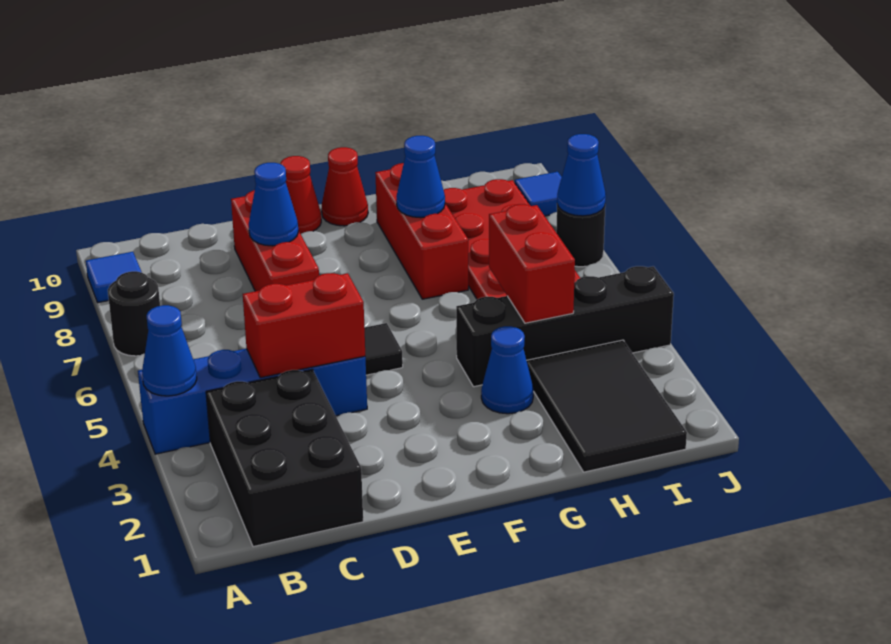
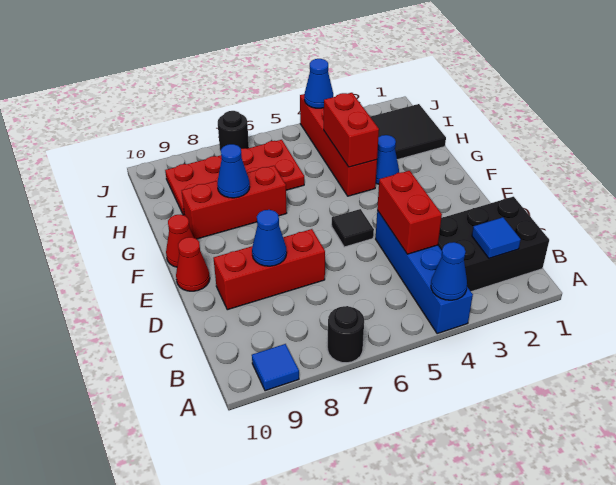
black brick G4:J4 level 1 -> red brick G4:J4 level 1
red brick H4:H5 level 2 -> red brick G4:H4 level 2
blue cone J7 level 2 -> blue cone J4 level 2
blue tile J9 level 1 -> blue tile B2 level 2

